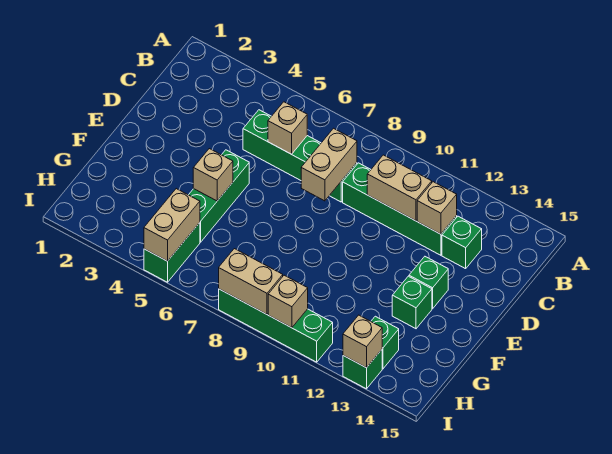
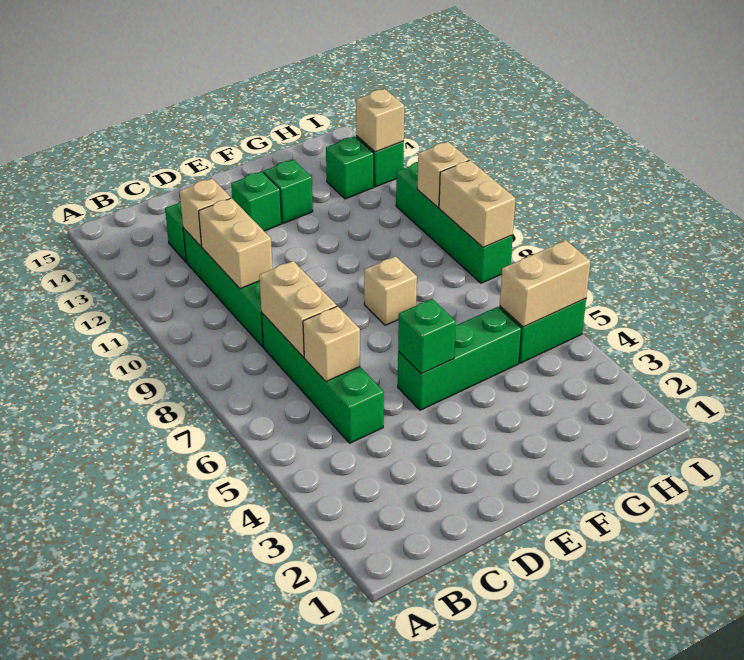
tan brick C8:D8 level 2 -> tan brick C7:C8 level 2
none -> green brick E5 level 2
tan brick F5 level 2 -> tan brick F8 level 1

